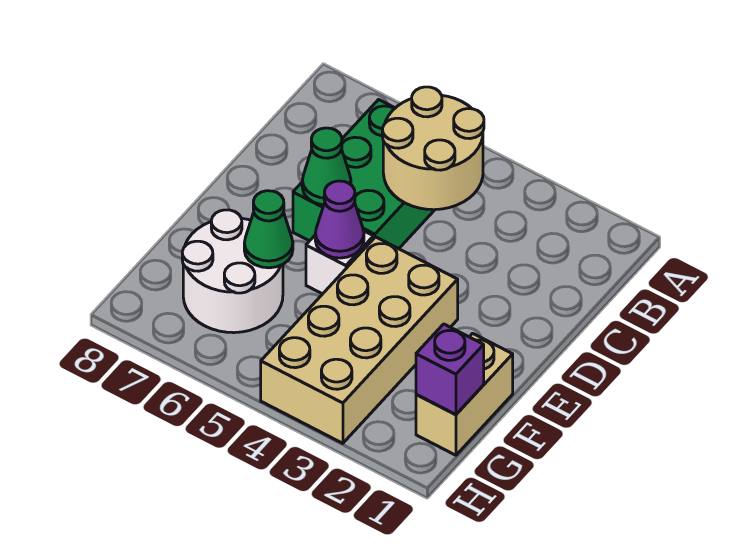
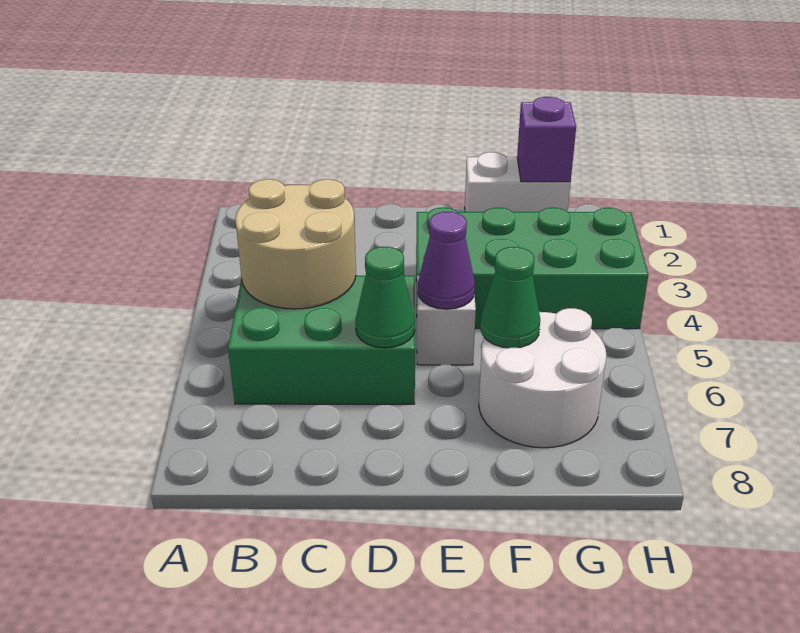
tan brick E3:H4 level 1 -> green brick E3:H4 level 1
tan brick F1:G1 level 1 -> white brick F1:G1 level 1

